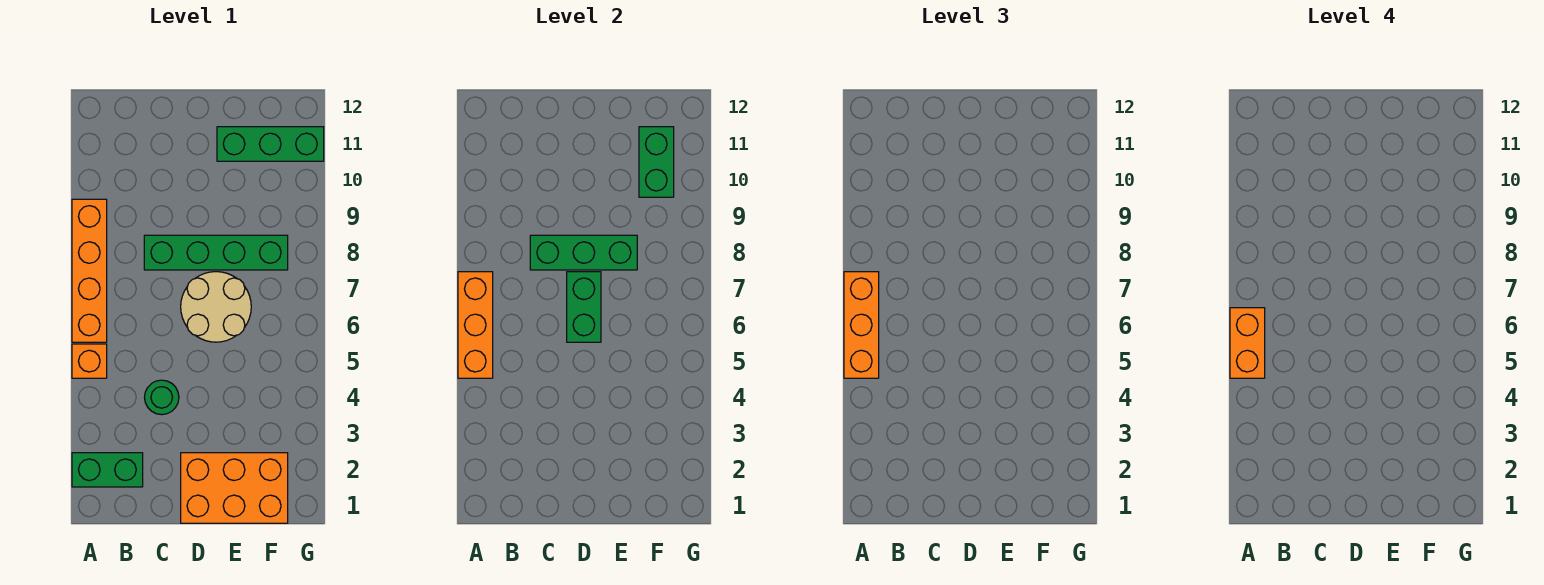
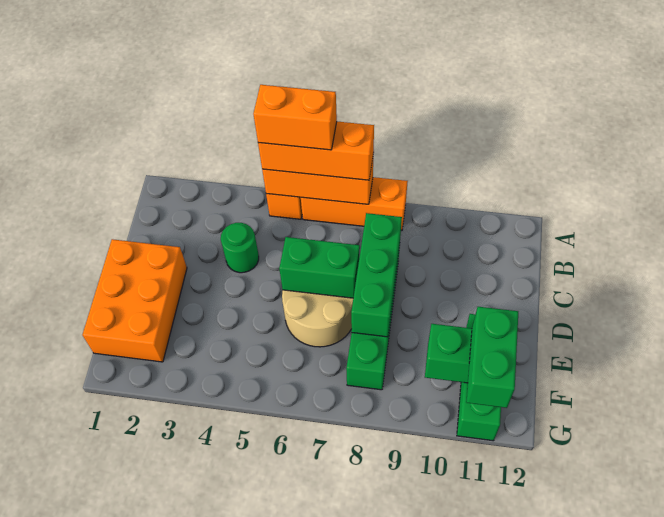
green brick A2:B2 level 1 -> green brick F11:G11 level 3
orange brick A6:A9 level 1 -> orange brick A6:A8 level 1

